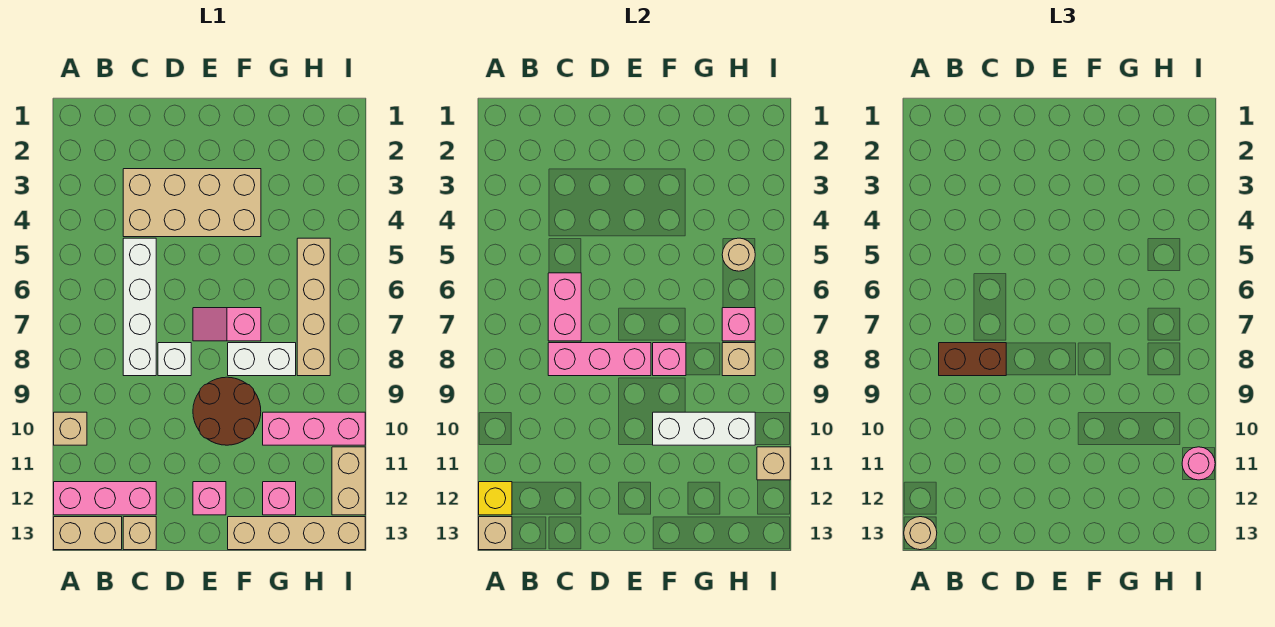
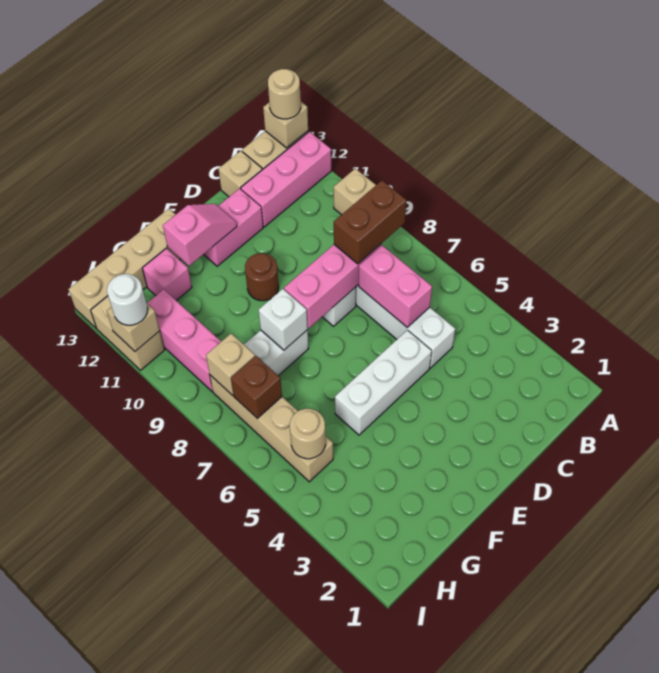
yellow brick A12 level 2 -> none
tan brick C3:F4 level 1 -> none
pink slope E7:F7 level 1 top F -> pink slope E12:F12 level 2 top F
brown round brick E9:F10 level 1 -> brown round brick E10 level 1
pink brick E12 level 1 -> pink brick D12:E12 level 1
pink brick F8 level 2 -> white brick F8 level 2
white brick F10:H10 level 2 -> white brick D5:F5 level 1
pink brick G10:I10 level 1 -> pink brick H9:H11 level 1
pink brick H7 level 2 -> brown brick H7 level 2
pink round brick I11 level 3 -> white round brick I11 level 3

